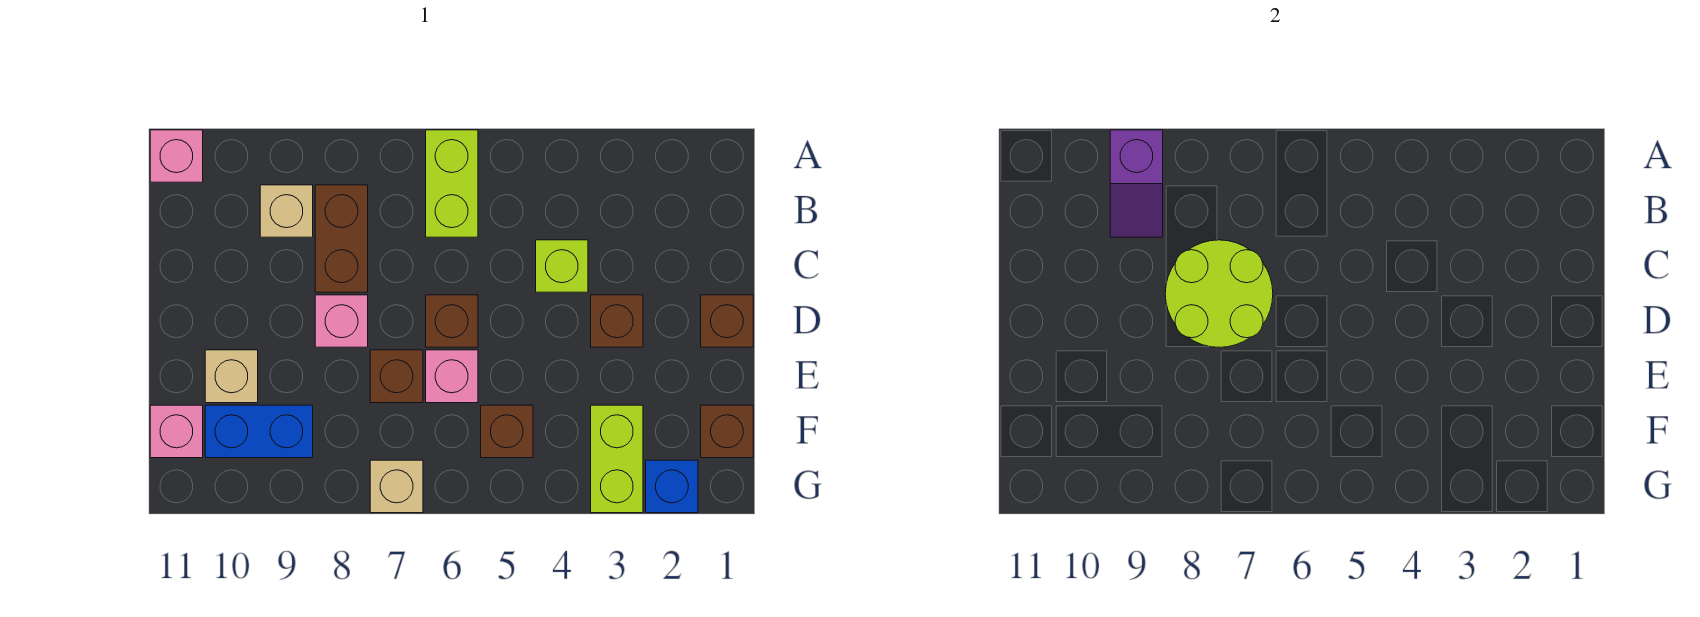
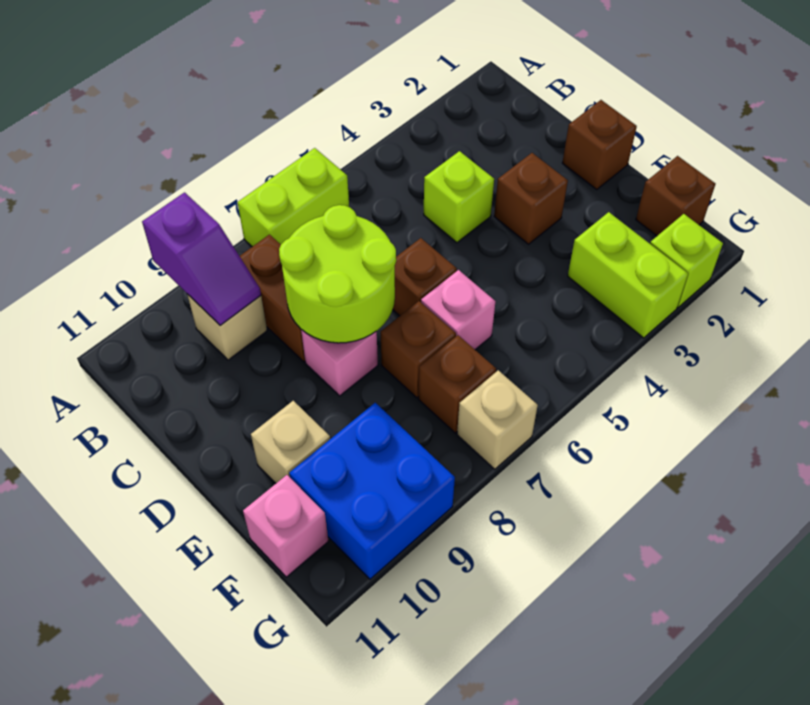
lime brick A6:B6 level 1 -> lime brick A6:A7 level 1
pink brick A11 level 1 -> none
brown brick F5 level 1 -> brown brick F7 level 1
blue brick F9:F10 level 1 -> blue brick F9:G10 level 1
blue brick G2 level 1 -> lime brick G2 level 1

